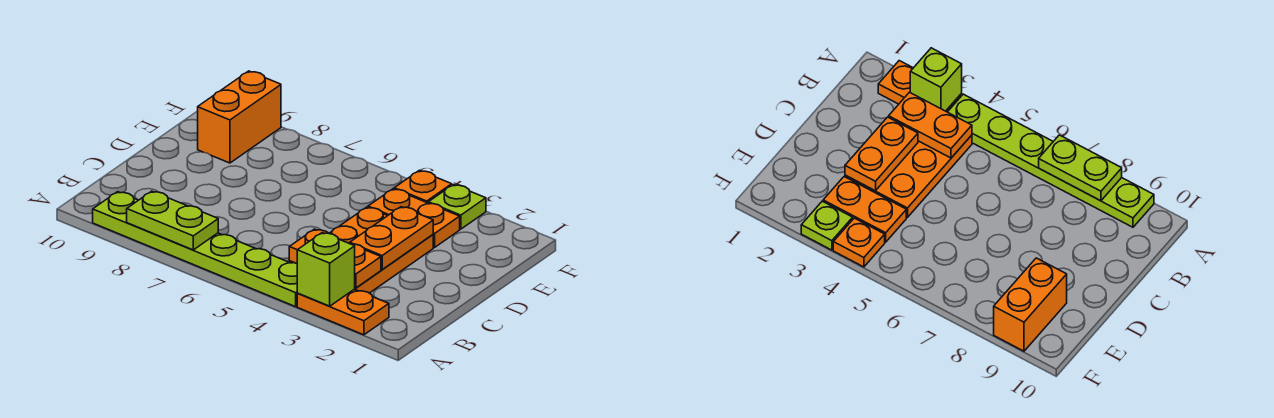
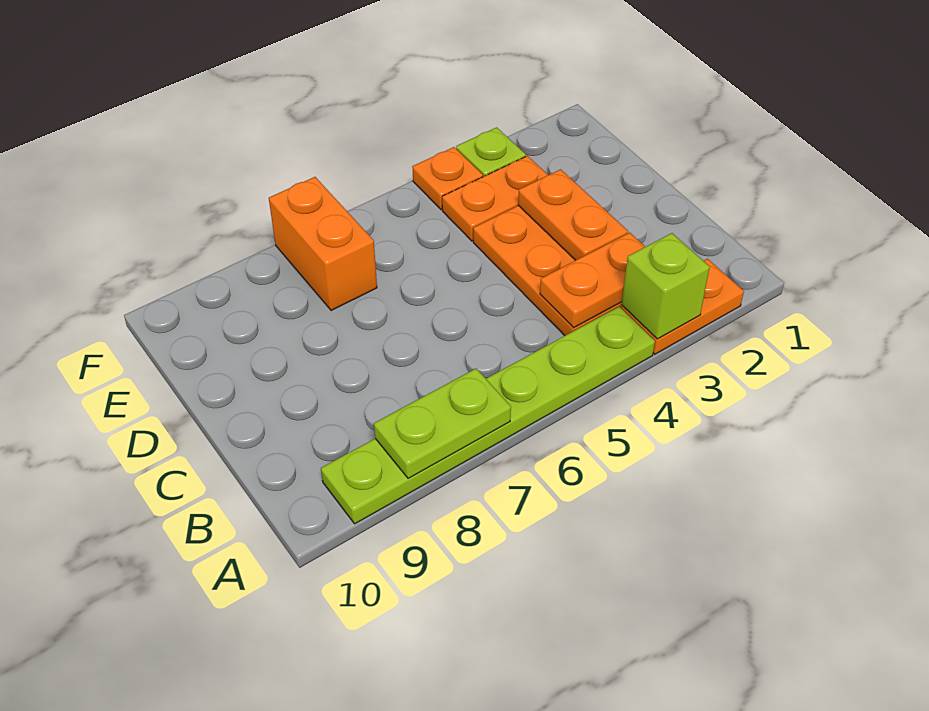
orange brick E9:F9 level 1 -> orange brick E7:F7 level 1

